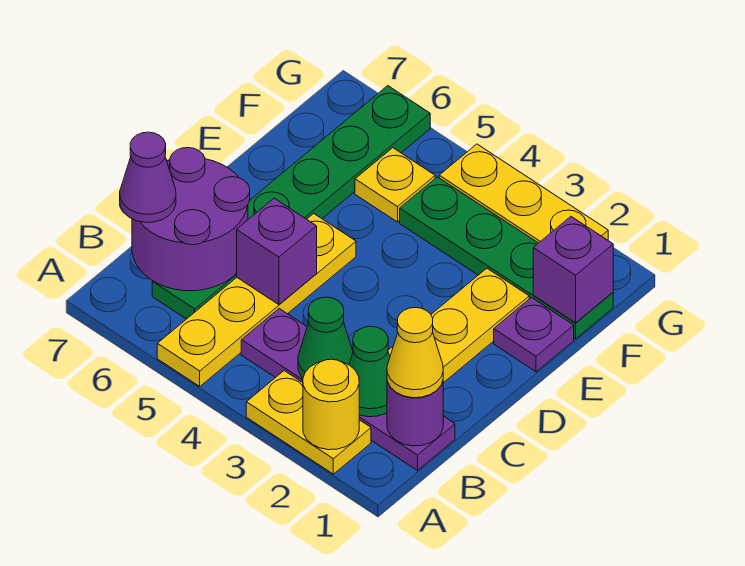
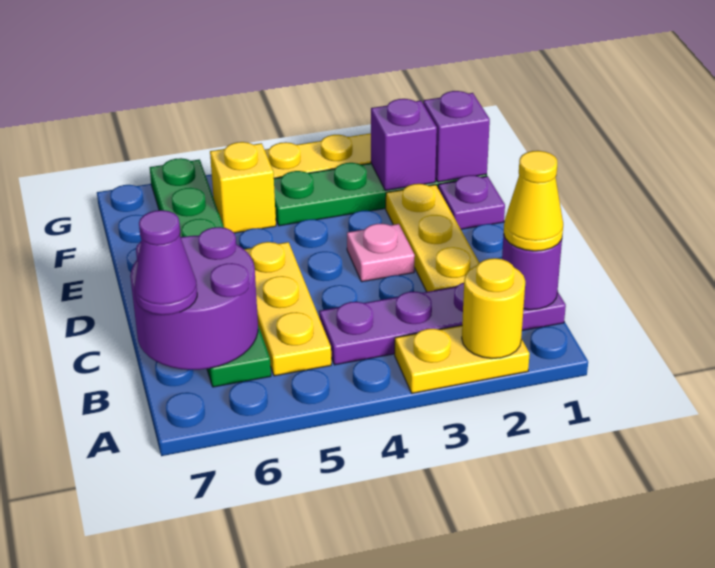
yellow plate A5:D5 level 1 -> yellow plate B5:D5 level 1
green cone B2 level 2 -> none
green cone B3 level 2 -> none
purple brick C5 level 2 -> purple brick F2 level 2
none -> pink plate D3 level 1
yellow plate F5 level 1 -> yellow brick F5 level 1

